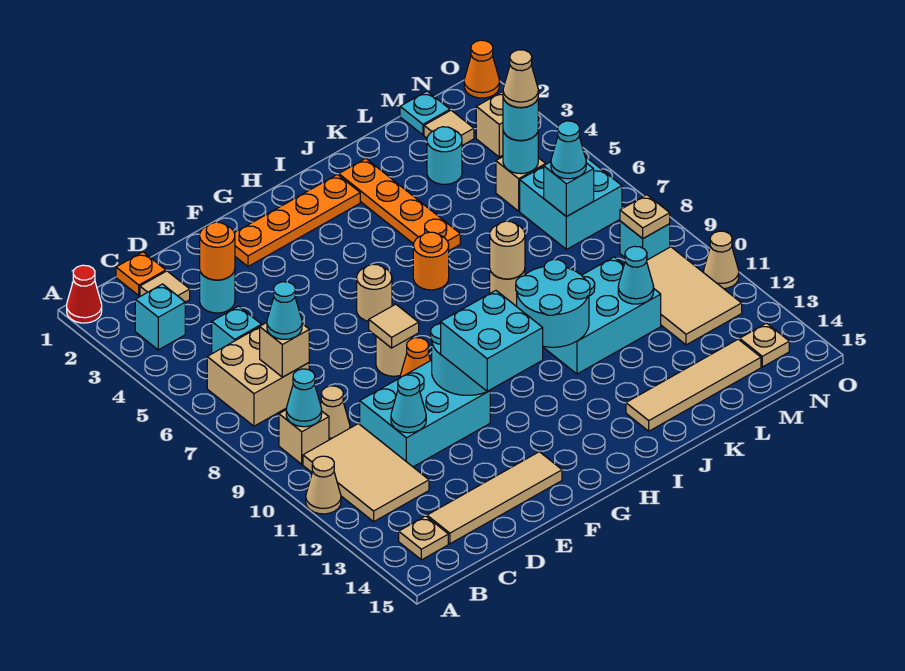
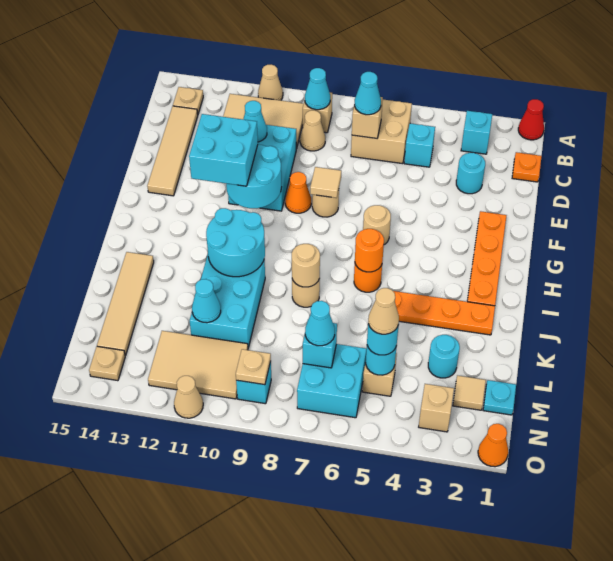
tan tile C2 level 1 -> none
orange round brick D3 level 2 -> orange round brick I6 level 2

